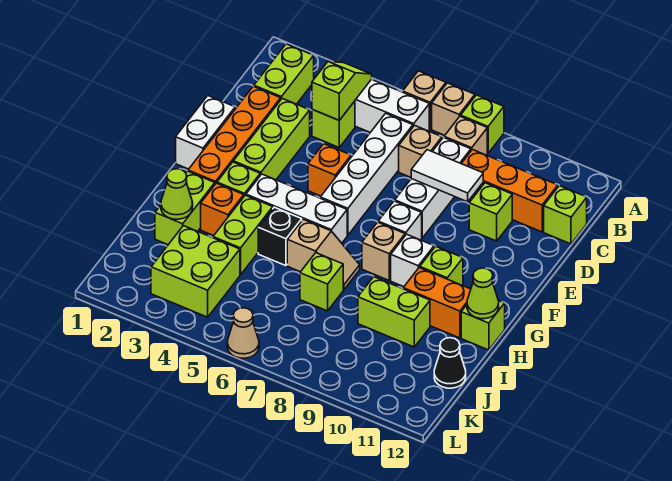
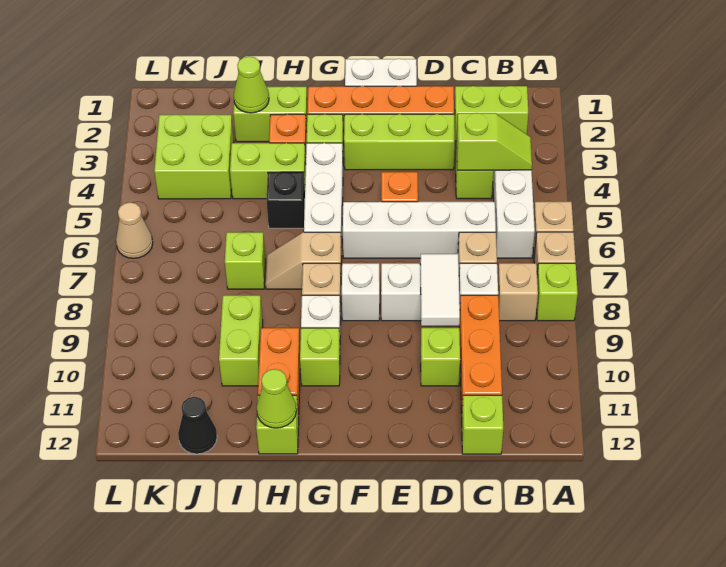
tan slope H6:H7 level 1 top 6 -> tan slope G7:H7 level 1 top G

